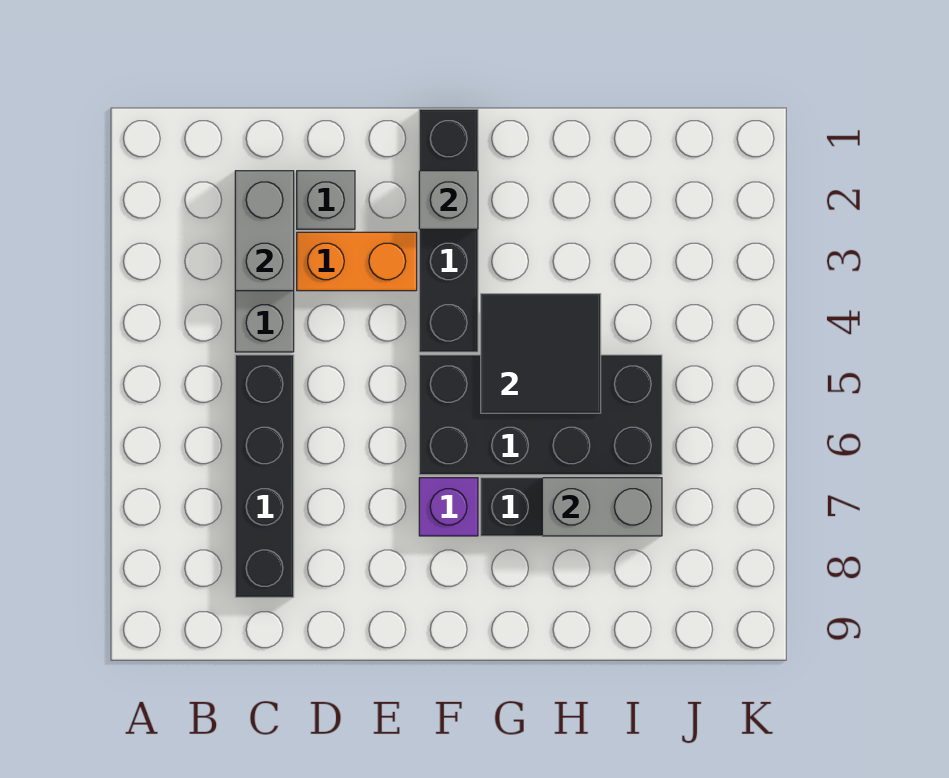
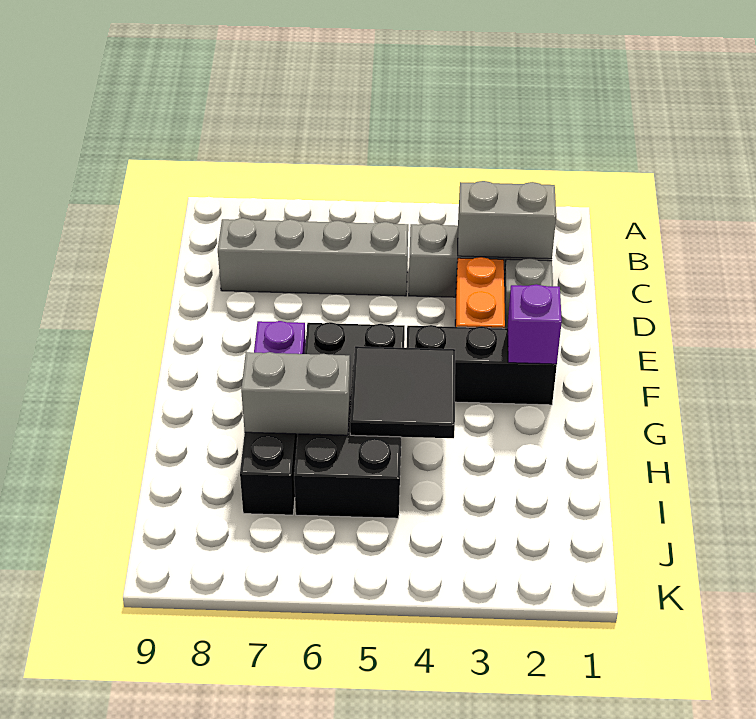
black brick C5:C8 level 1 -> grey brick C5:C8 level 1
black brick F1:F4 level 1 -> black brick F2:F4 level 1
grey brick F2 level 2 -> purple brick F2 level 2
grey brick H7:I7 level 2 -> grey brick H6:H7 level 2

